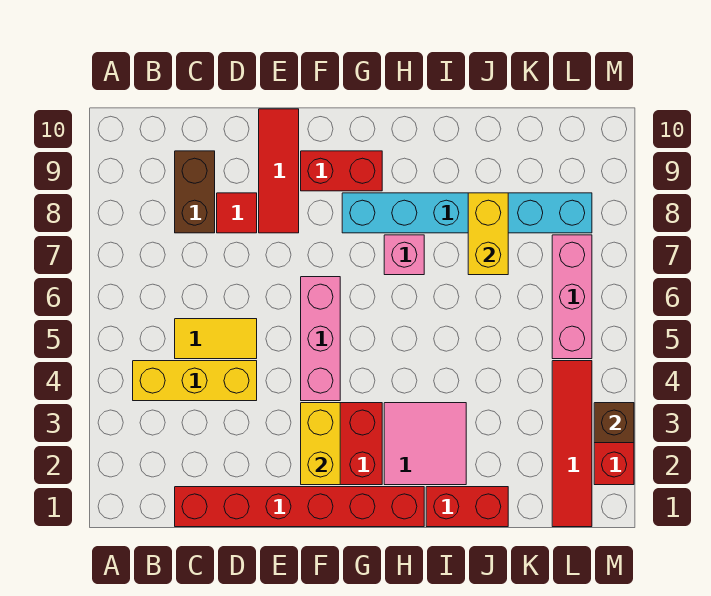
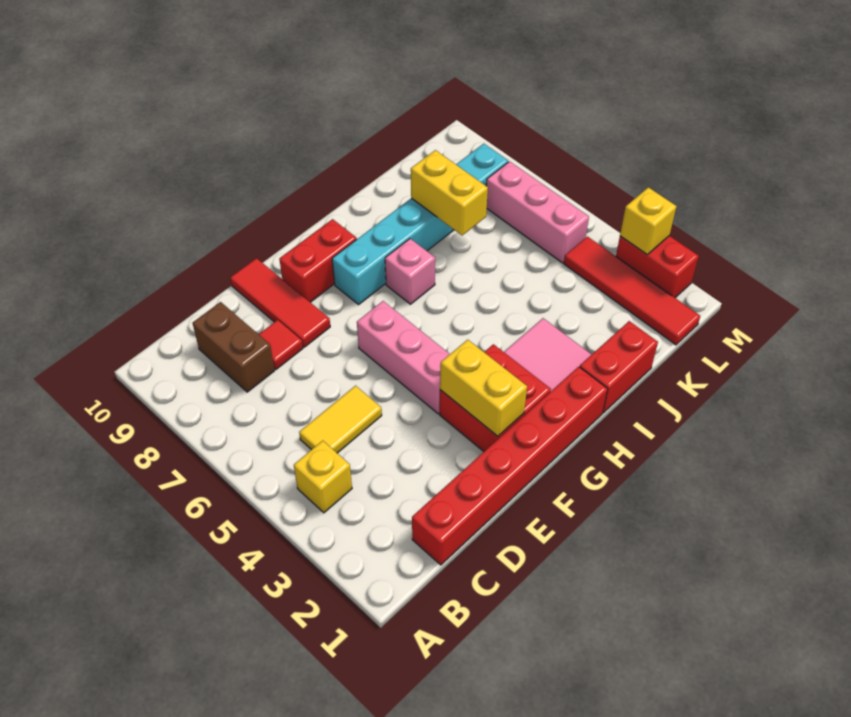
yellow brick B4:D4 level 1 -> yellow brick B4 level 1
brown brick M3 level 2 -> yellow brick M3 level 2

